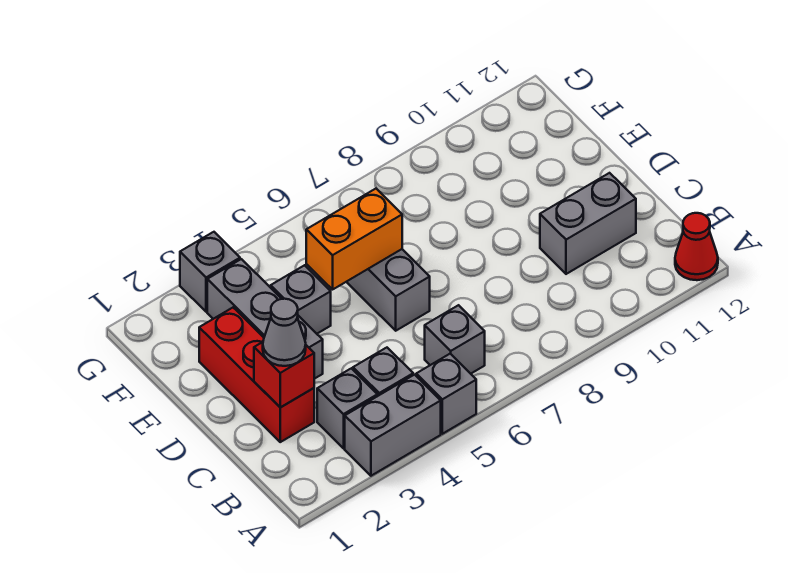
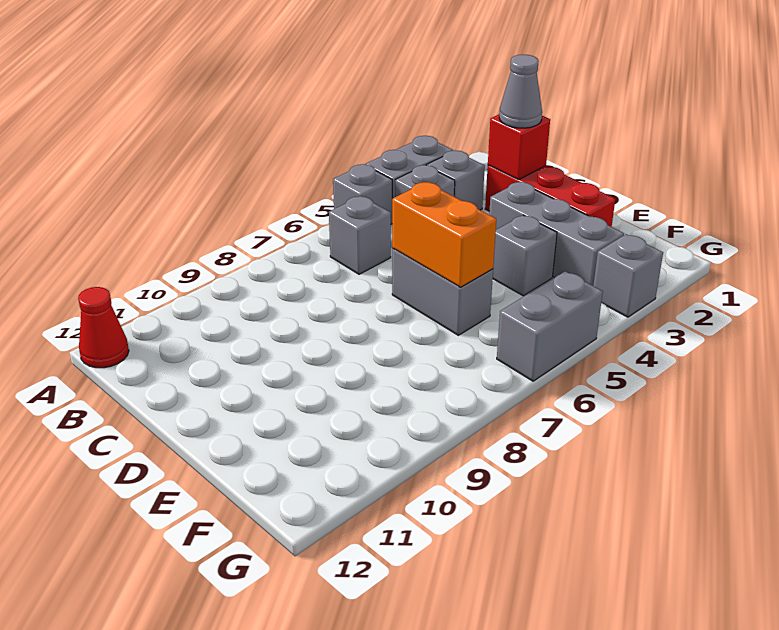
grey brick C10:C11 level 1 -> grey brick G5:G6 level 1
orange brick E5:E6 level 2 -> orange brick D6:E6 level 2

